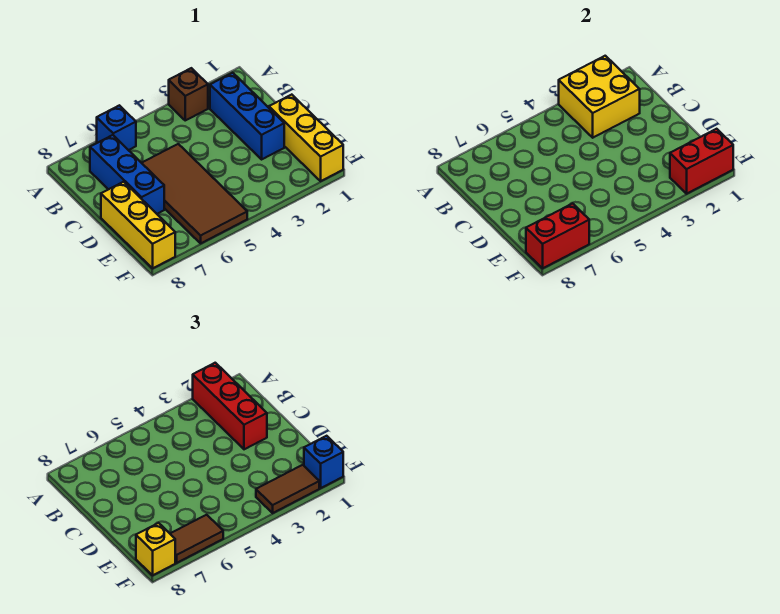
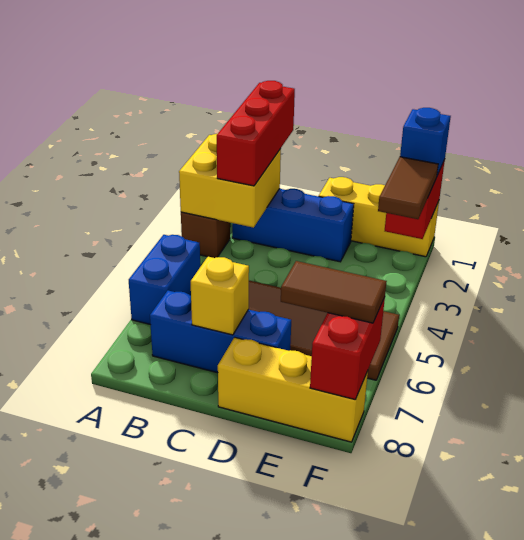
red brick A2:C2 level 3 -> red brick B1:B3 level 3
blue brick A6 level 1 -> blue brick A5:A6 level 1
brown tile F6:F7 level 3 -> brown tile E7:F7 level 3
yellow brick F8 level 3 -> yellow brick C7 level 2

